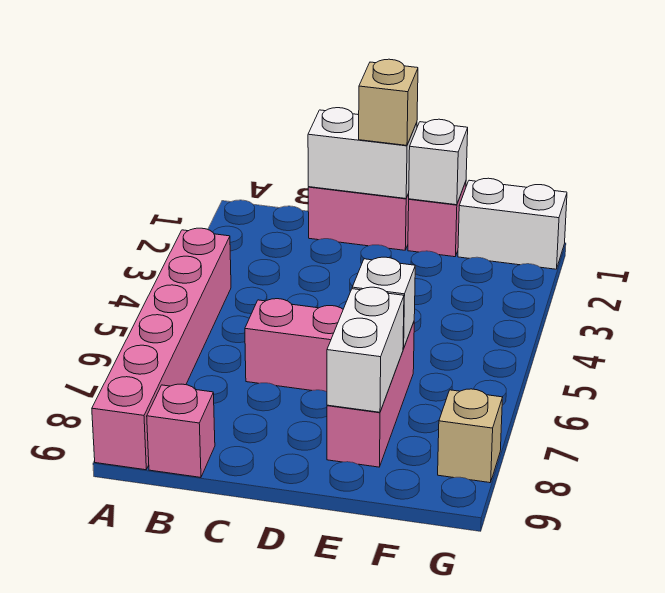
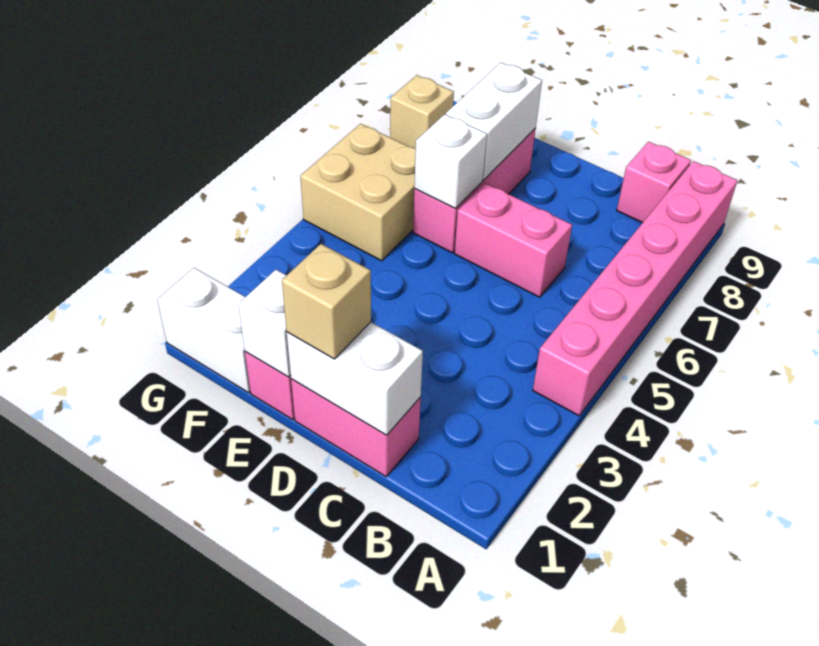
none -> tan brick F5:G6 level 1

